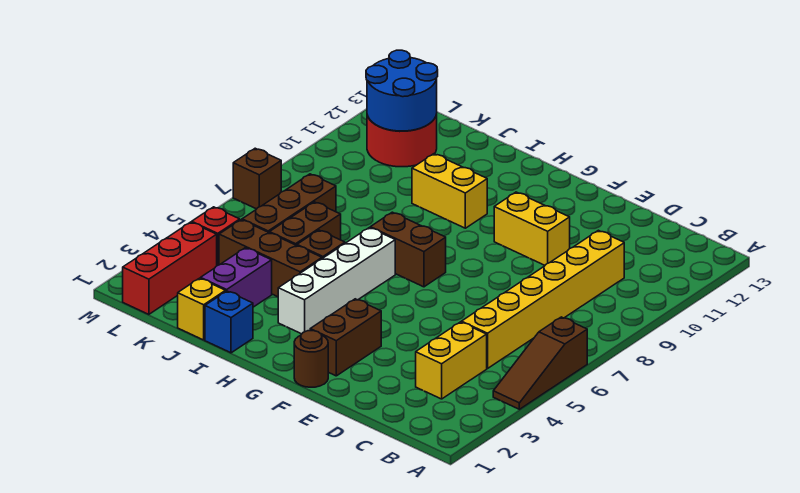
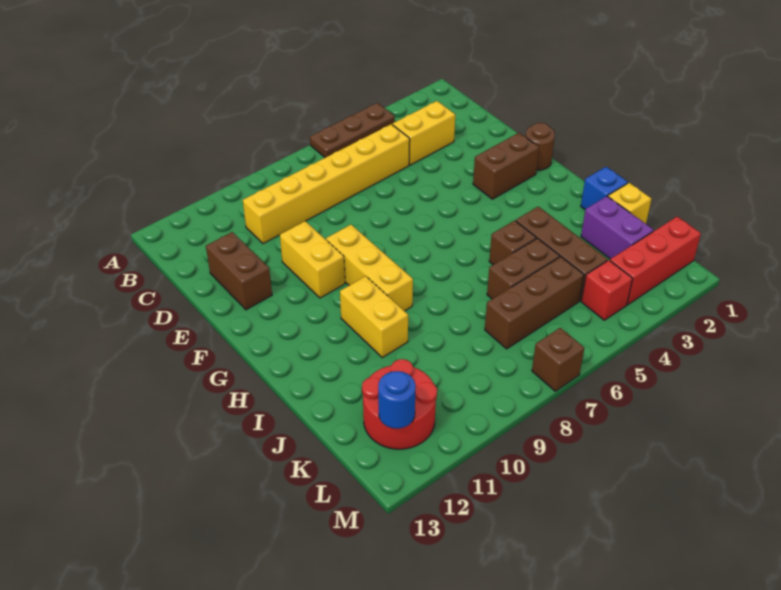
brown slope A4:A6 level 1 top 6 -> brown plate A4:A6 level 1
none -> yellow brick F9:H9 level 1
brown brick G7:H7 level 1 -> brown brick D12:E12 level 1
white brick H3:H6 level 1 -> none
purple brick J2:J3 level 1 -> purple brick J2:K2 level 1
blue round brick K11:L12 level 2 -> blue round brick L12 level 2

